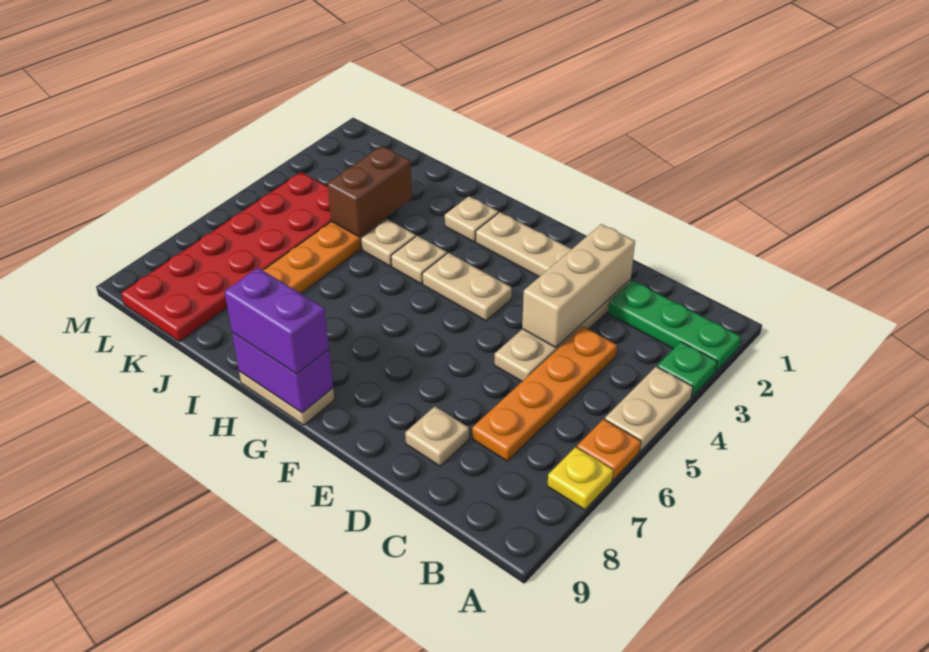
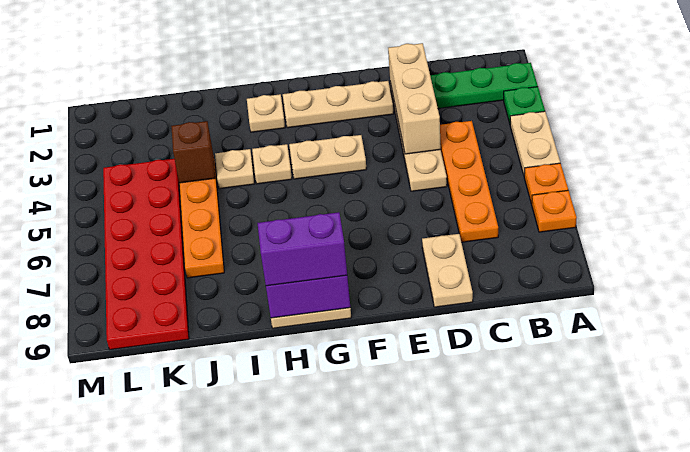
yellow plate A7 level 1 -> orange plate A7 level 1
tan plate D8 level 1 -> tan plate D8:D9 level 1
brown brick J3:J4 level 2 -> brown brick J4 level 2

